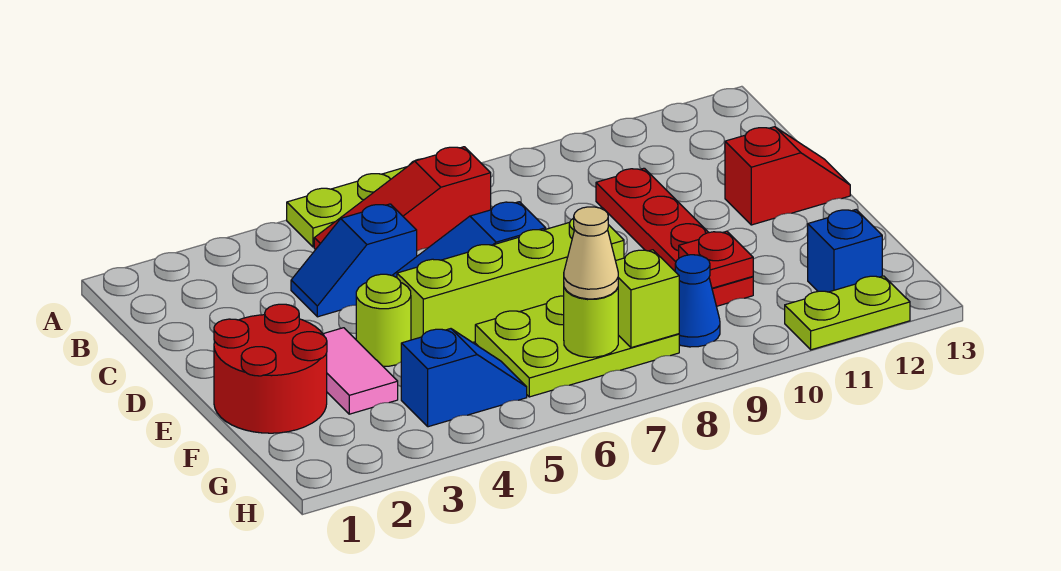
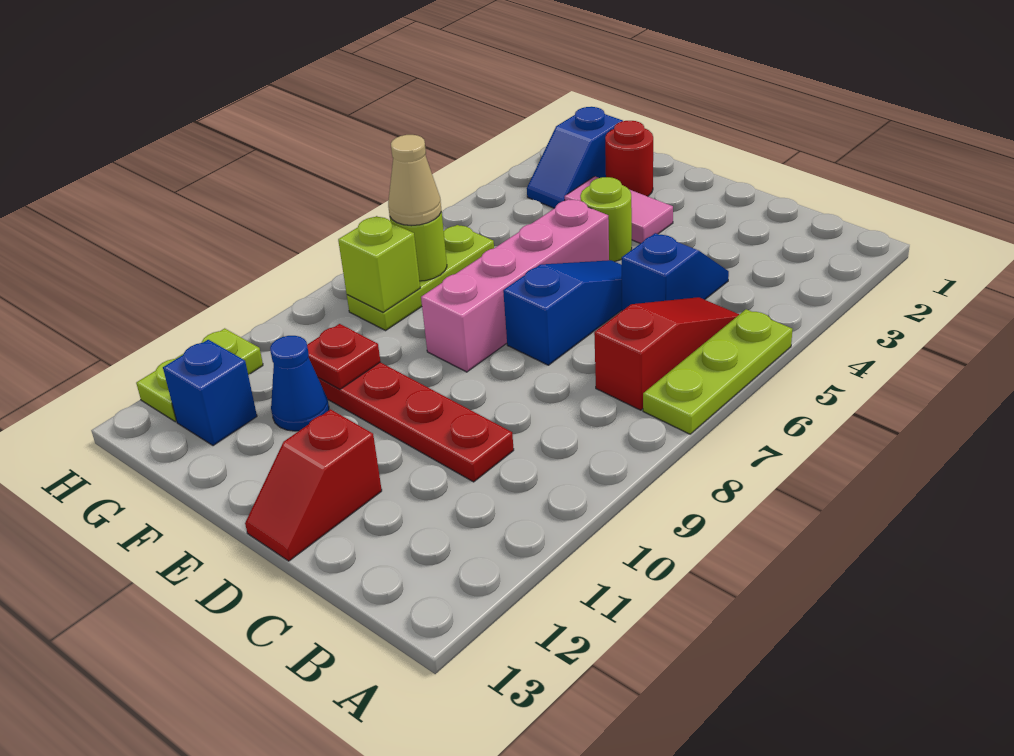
red round brick E1:F2 level 1 -> red round brick F2 level 1
lime brick E5:E8 level 1 -> pink brick E5:E8 level 1
lime plate F6:G8 level 1 -> lime plate G6:G8 level 1
blue slope G4:G5 level 1 top 4 -> blue slope G2:G3 level 1 top 2
blue cone G9 level 1 -> blue cone F11 level 1

